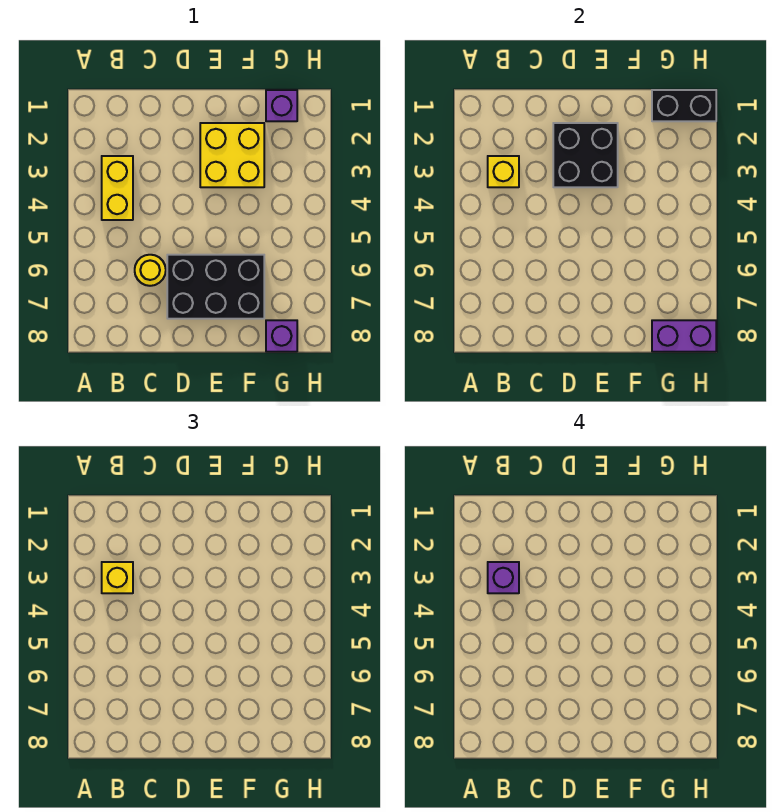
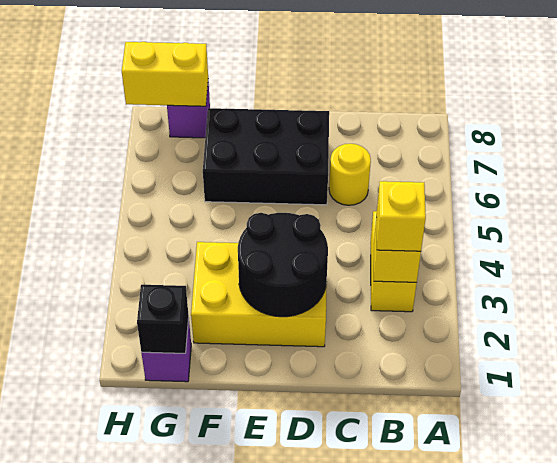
purple brick B3 level 4 -> none
black brick D2:E3 level 2 -> black round brick D2:E3 level 2
yellow brick E2:F3 level 1 -> yellow brick D2:F3 level 1
black brick G1:H1 level 2 -> black brick G1 level 2
purple brick G8:H8 level 2 -> yellow brick G8:H8 level 2

